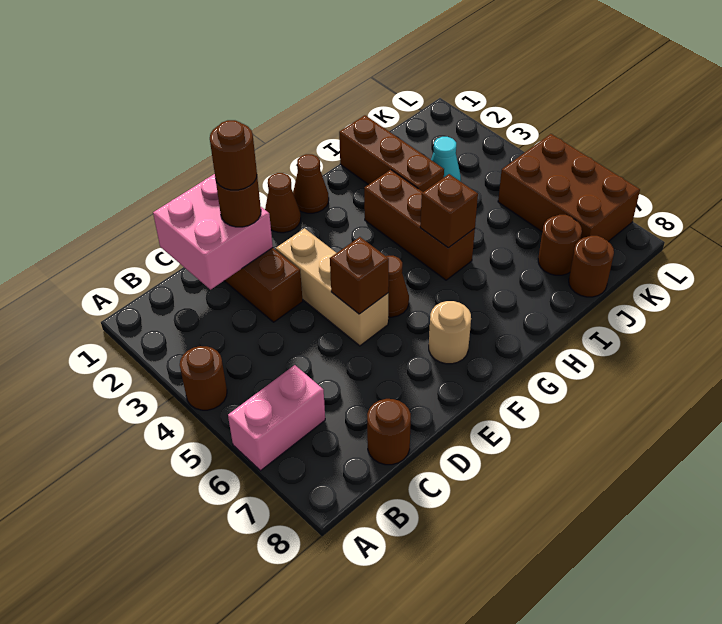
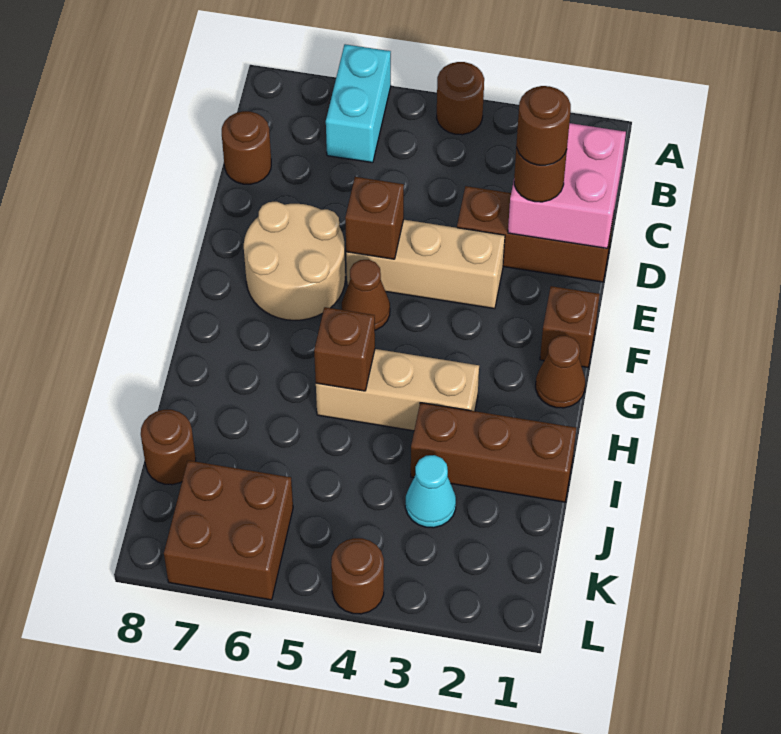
pink brick A6:B6 level 1 -> cyan brick A6:B6 level 1
brown cone F1 level 1 -> brown brick F1 level 1
tan round brick F7 level 1 -> tan round brick E6:F7 level 1
brown brick H3:H5 level 1 -> tan brick H3:H5 level 1
brown round brick J7 level 1 -> brown round brick L4 level 1
brown brick K5:L7 level 1 -> brown brick K6:L7 level 1

